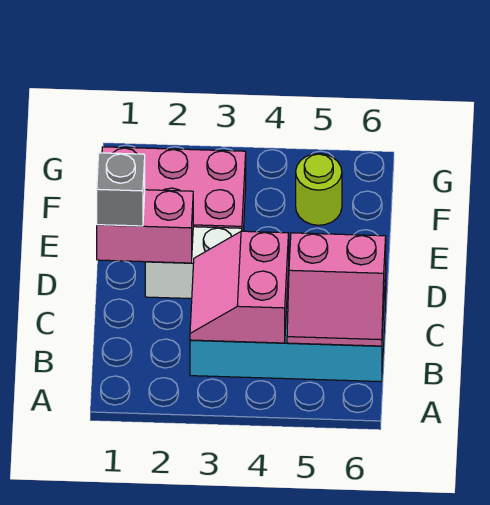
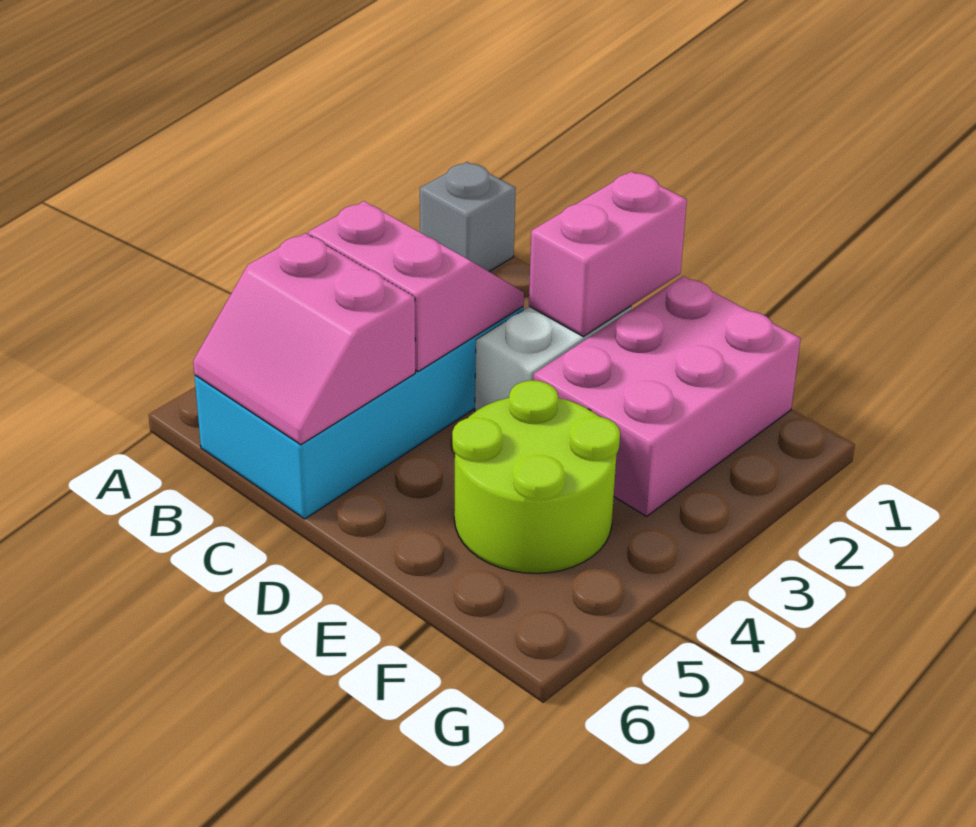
pink slope B5:C6 level 2 top C -> pink slope B5:C6 level 2 top 5
grey brick D1 level 3 -> grey brick A1 level 1
lime round brick F5 level 1 -> lime round brick E4:F5 level 1

